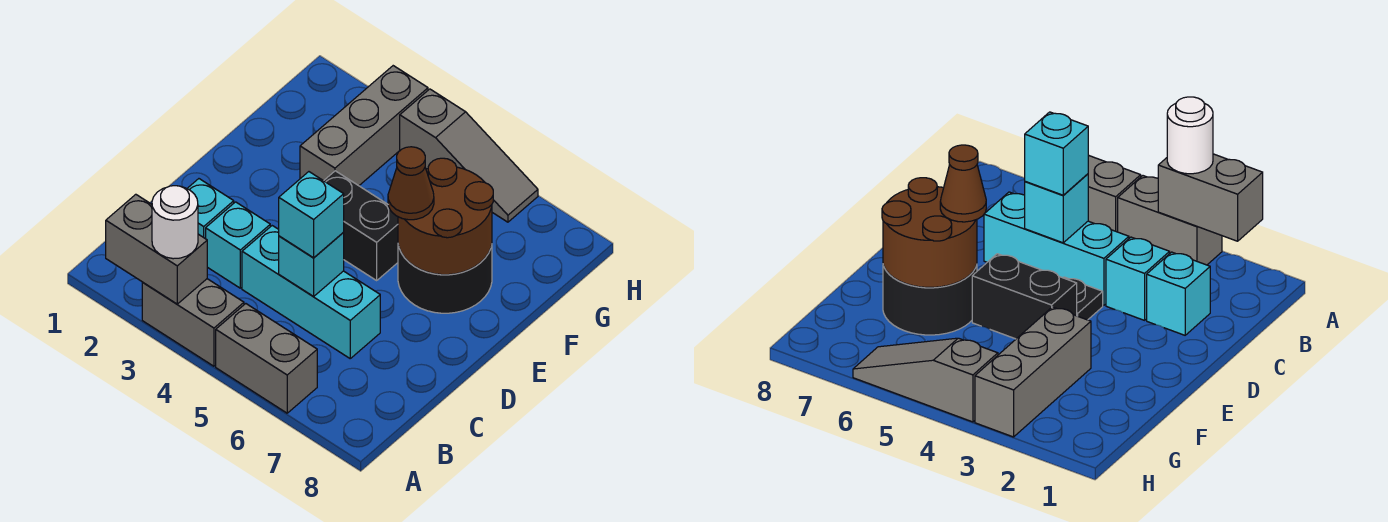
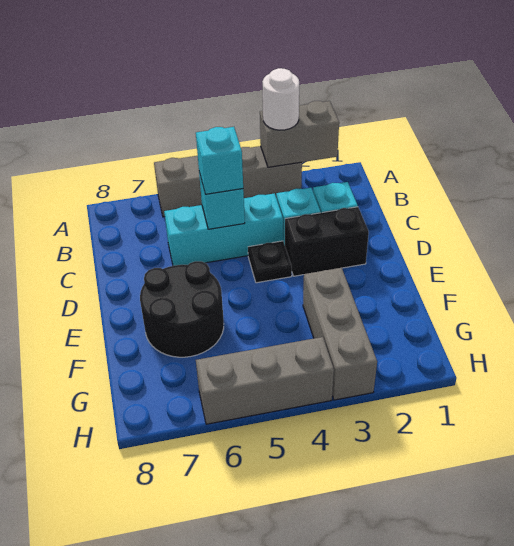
black brick E4:E5 level 1 -> black brick D2:D3 level 1
brown round brick E6:F7 level 2 -> none
brown cone E6 level 3 -> none
grey slope H4:H6 level 1 top 4 -> grey brick H4:H6 level 1

